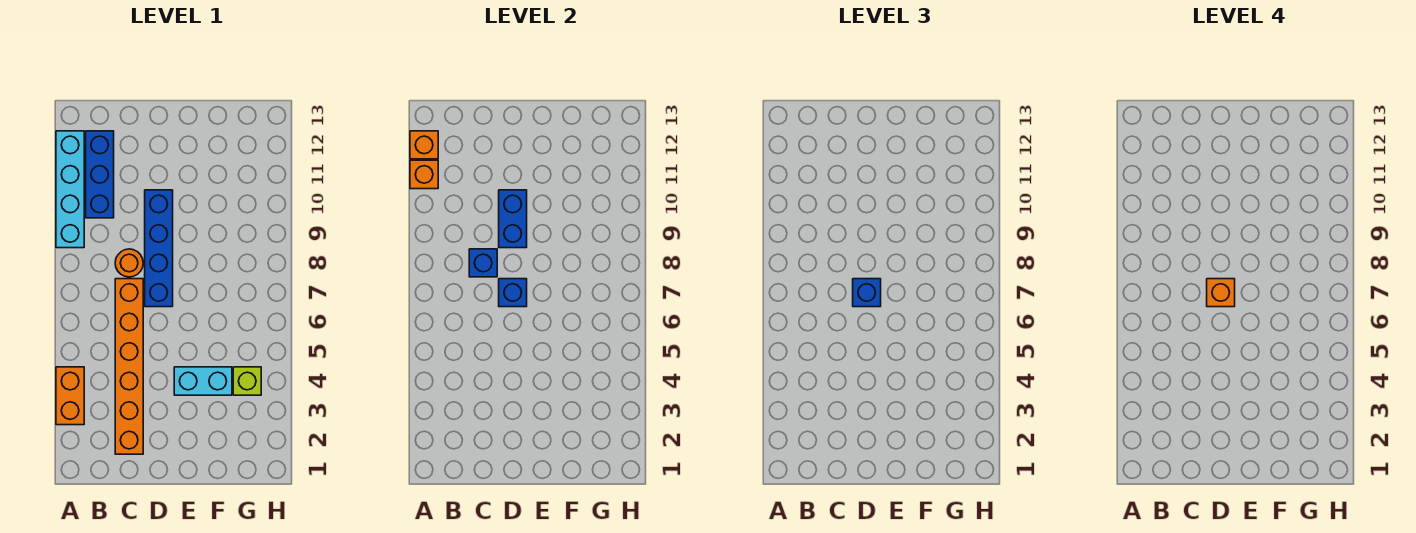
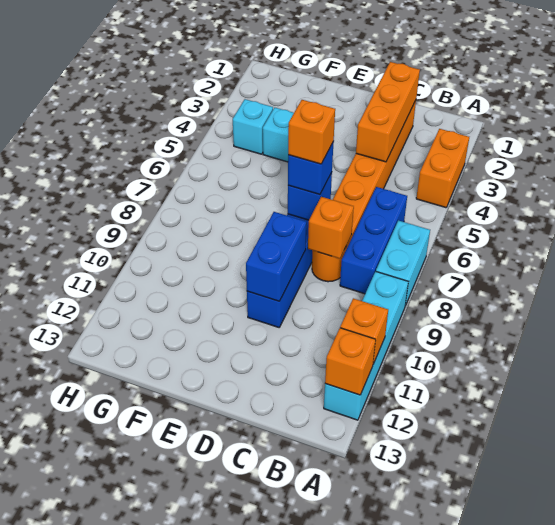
none -> cyan brick A7:A8 level 1
blue brick B10:B12 level 1 -> blue brick B6:B8 level 1
none -> orange brick C2:C4 level 2
blue brick C8 level 2 -> orange brick C8 level 2
lime brick G4 level 1 -> cyan brick G4 level 1

